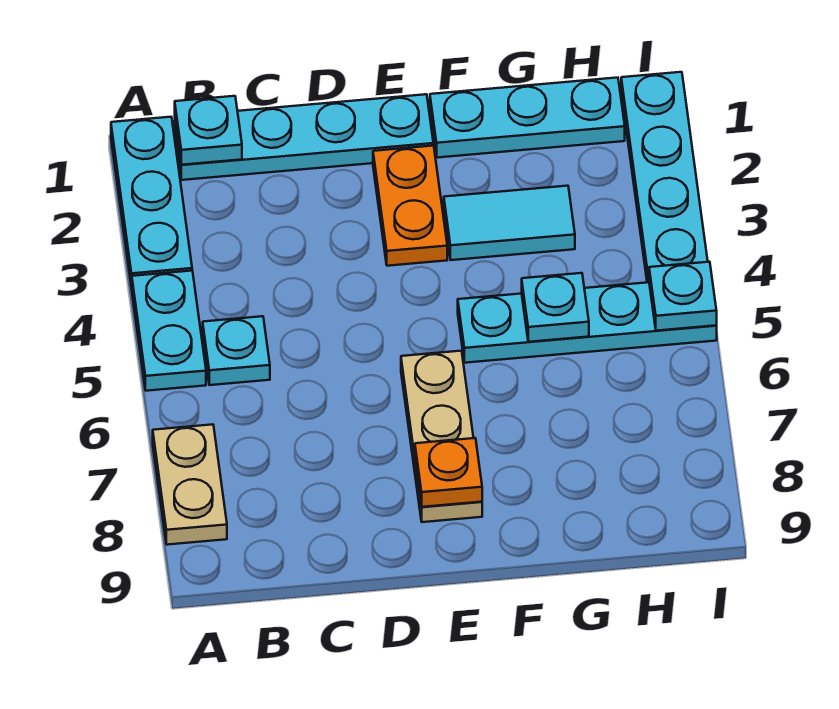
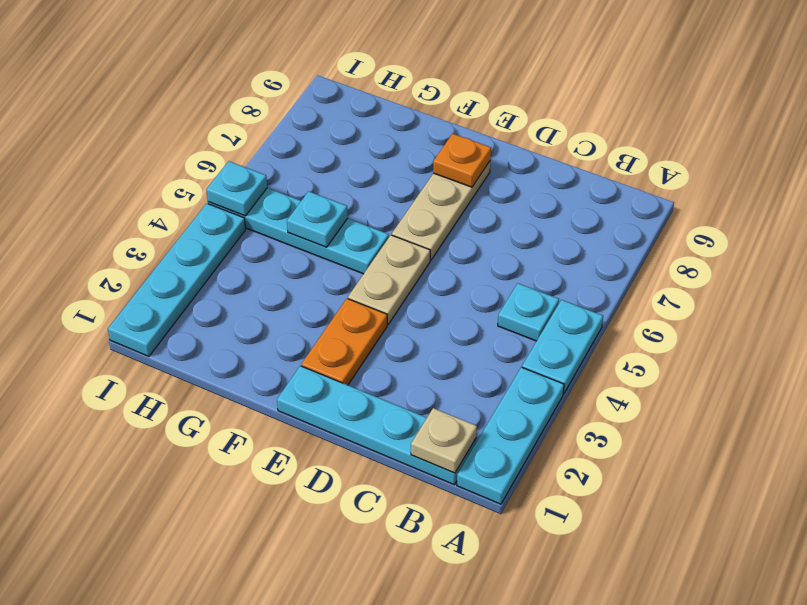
tan plate A7:A8 level 1 -> tan plate E4:E5 level 1
cyan plate B1 level 2 -> tan plate B1 level 2
cyan plate F1:H1 level 1 -> none
cyan tile F3:G3 level 1 -> none

